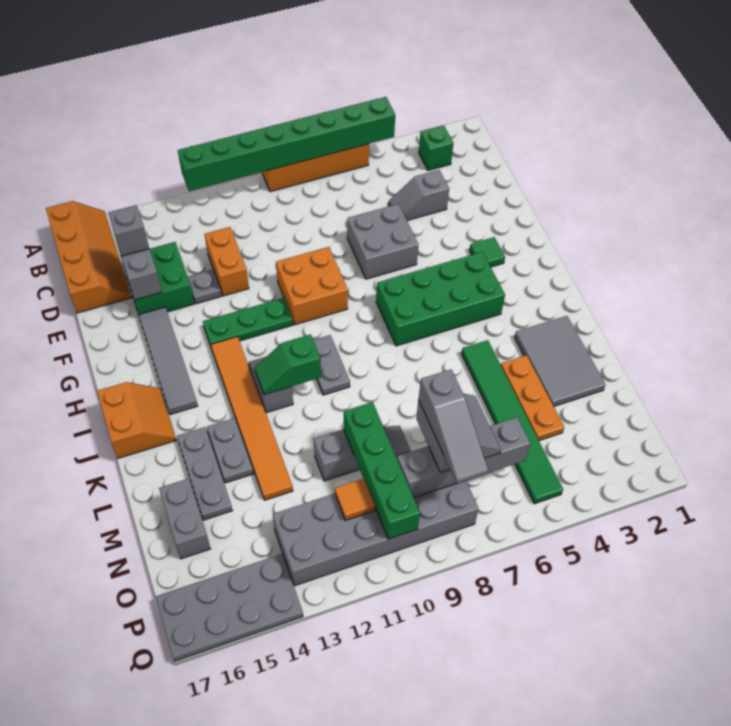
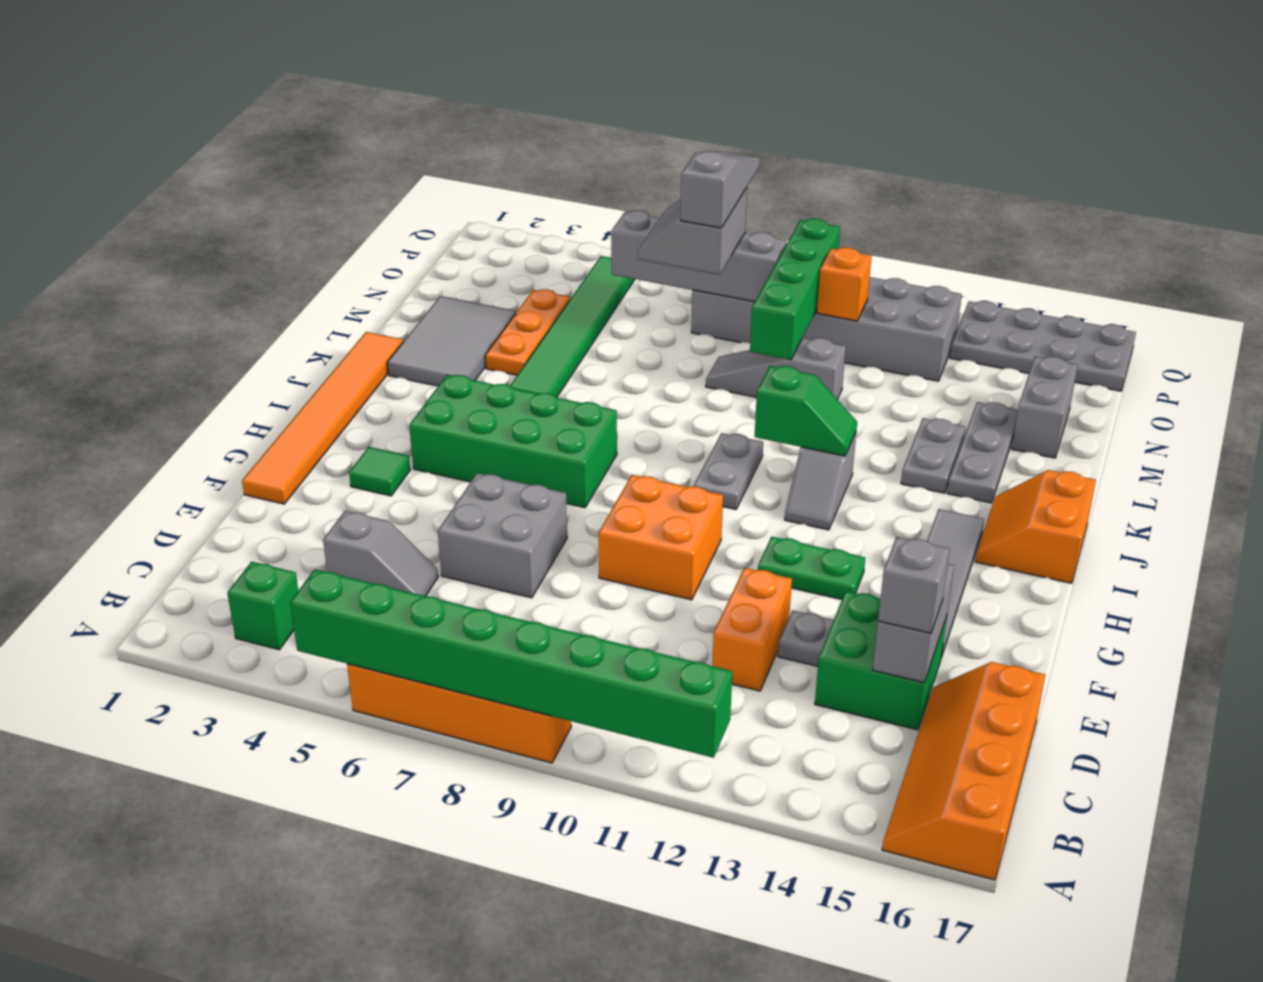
green plate G11:G13 level 1 -> green plate G12:G13 level 1
orange tile H13:M13 level 1 -> orange tile F1:K1 level 1
orange tile O11 level 2 -> orange brick O11 level 2

